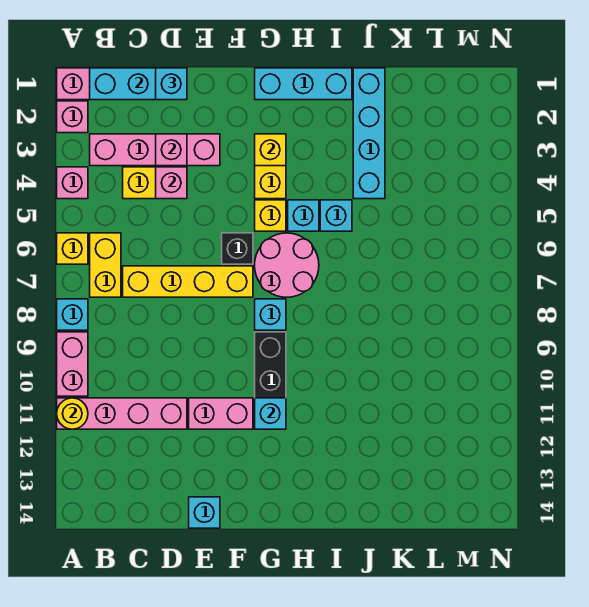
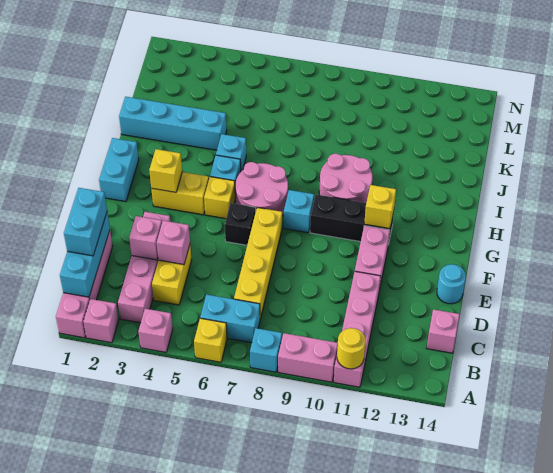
yellow brick B6:B7 level 1 -> cyan brick B6:B7 level 1
none -> pink brick C14 level 1
cyan brick D1 level 3 -> cyan brick C1:D1 level 3
cyan brick E14 level 1 -> cyan round brick E14 level 1
cyan brick G1:I1 level 1 -> cyan brick G1:H1 level 1
cyan brick G11 level 2 -> yellow brick G11 level 2
none -> pink round brick H9:I10 level 1

